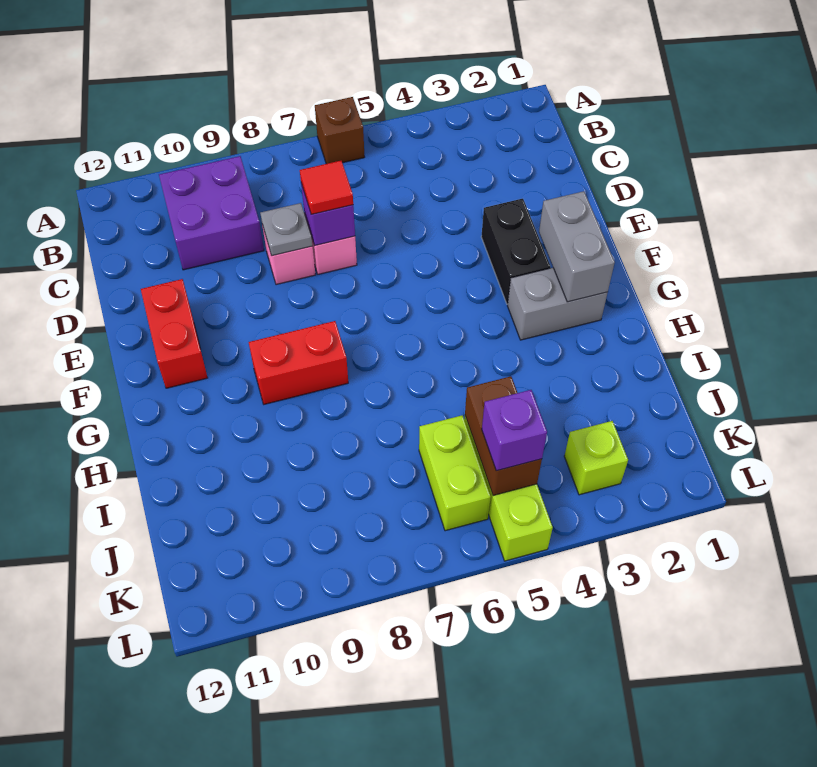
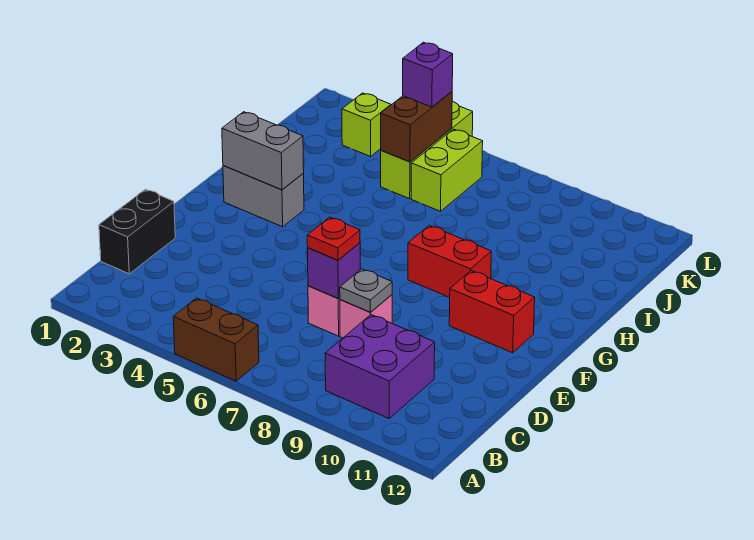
brown brick A6 level 1 -> brown brick A5:A6 level 1
red tile D7 level 3 -> red plate D7 level 3
black brick E3:F3 level 1 -> black brick C1:D1 level 1
red brick E11:F11 level 1 -> red brick F10:F11 level 1
grey brick F2:G2 level 2 -> grey brick G2:G3 level 2

